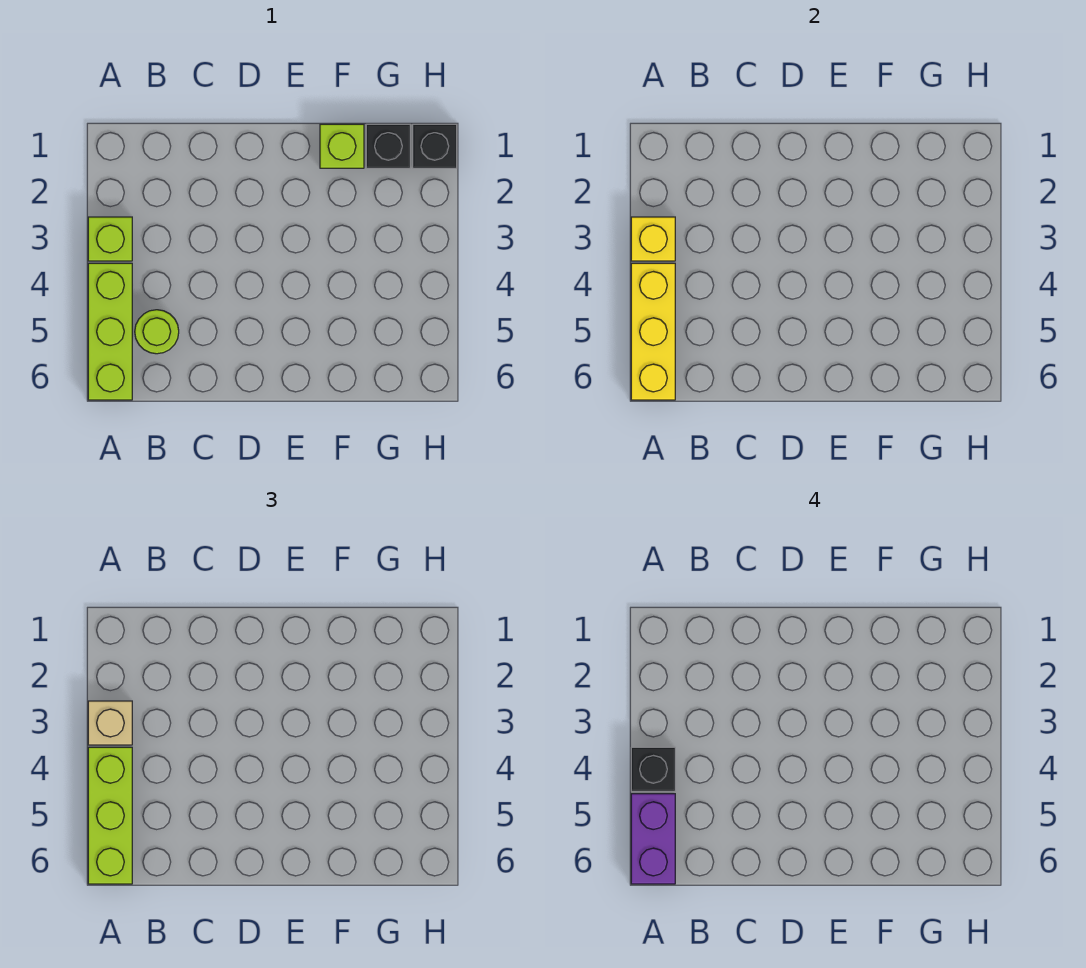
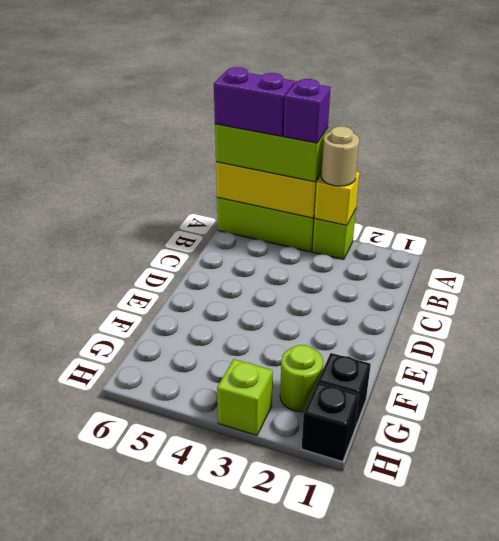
tan brick A3 level 3 -> tan round brick A3 level 3
black brick A4 level 4 -> purple brick A4 level 4
lime round brick B5 level 1 -> lime round brick G2 level 1
lime brick F1 level 1 -> lime brick H3 level 1

